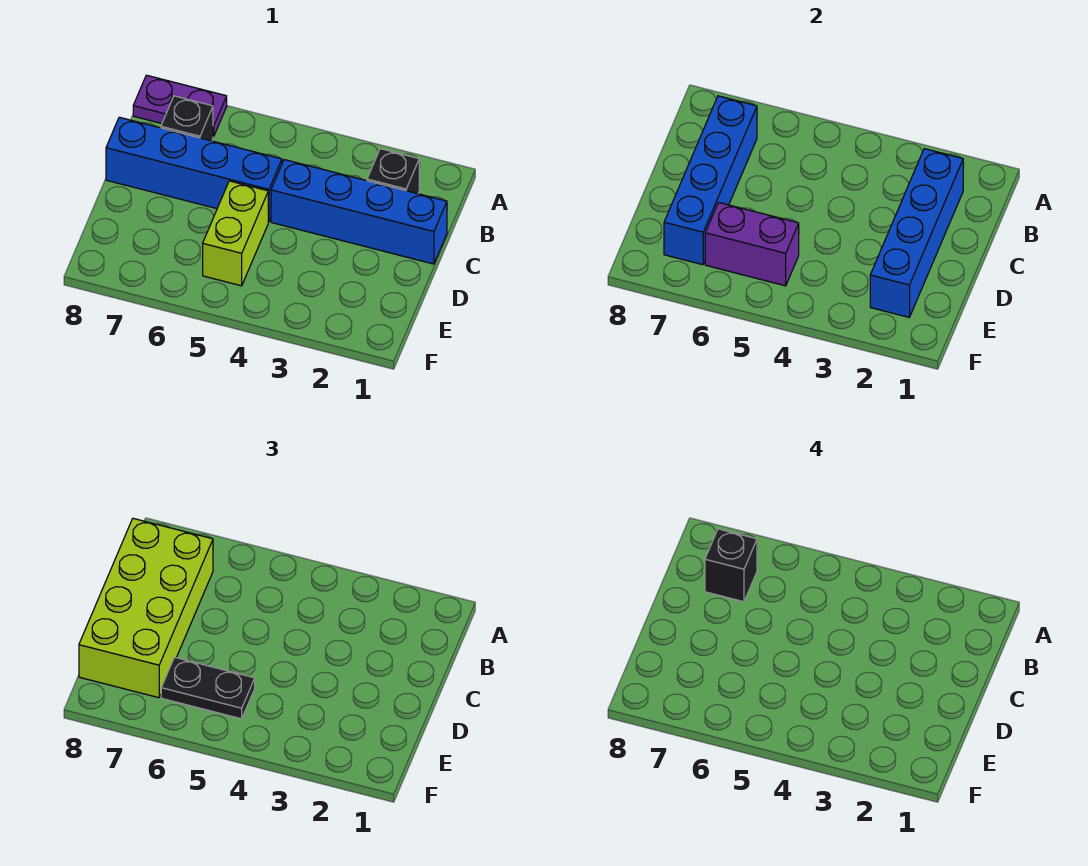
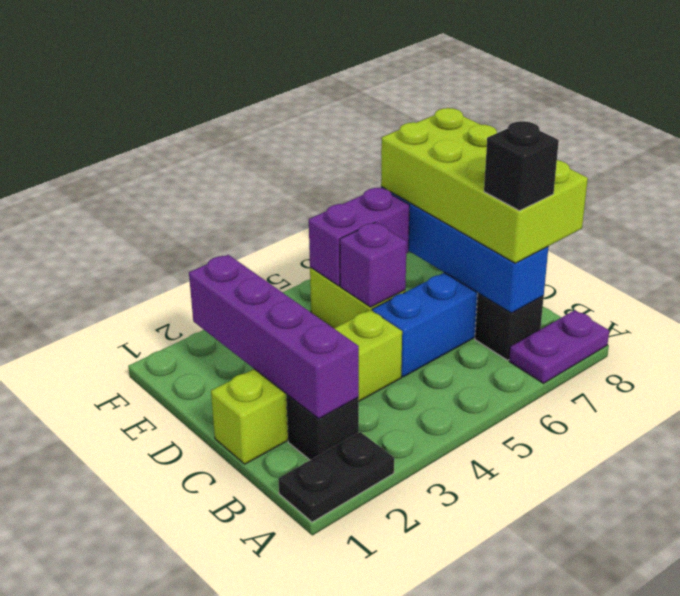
blue brick B2:E2 level 2 -> purple brick B2:E2 level 2
blue brick C1:C4 level 1 -> lime brick C1:C4 level 1
none -> purple brick D5 level 2
black plate E5:E6 level 3 -> black plate A1:A2 level 1

